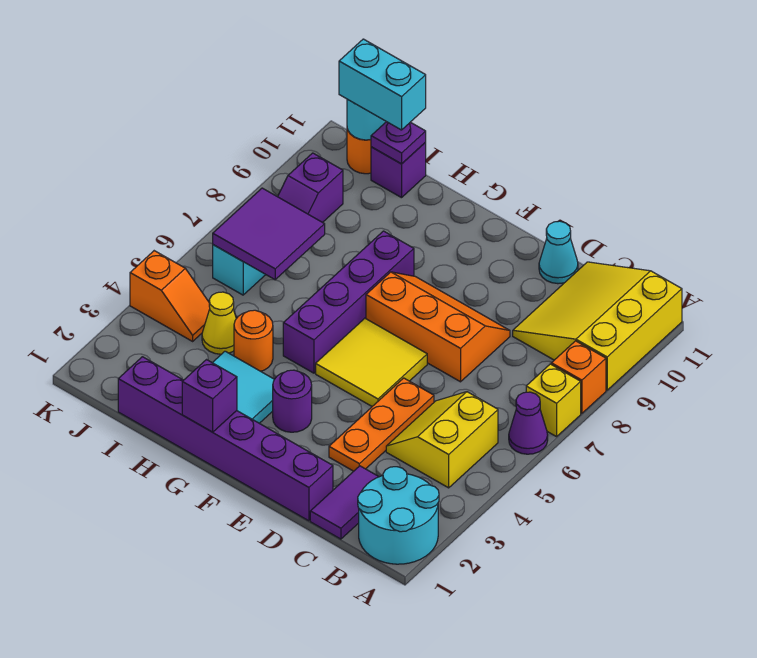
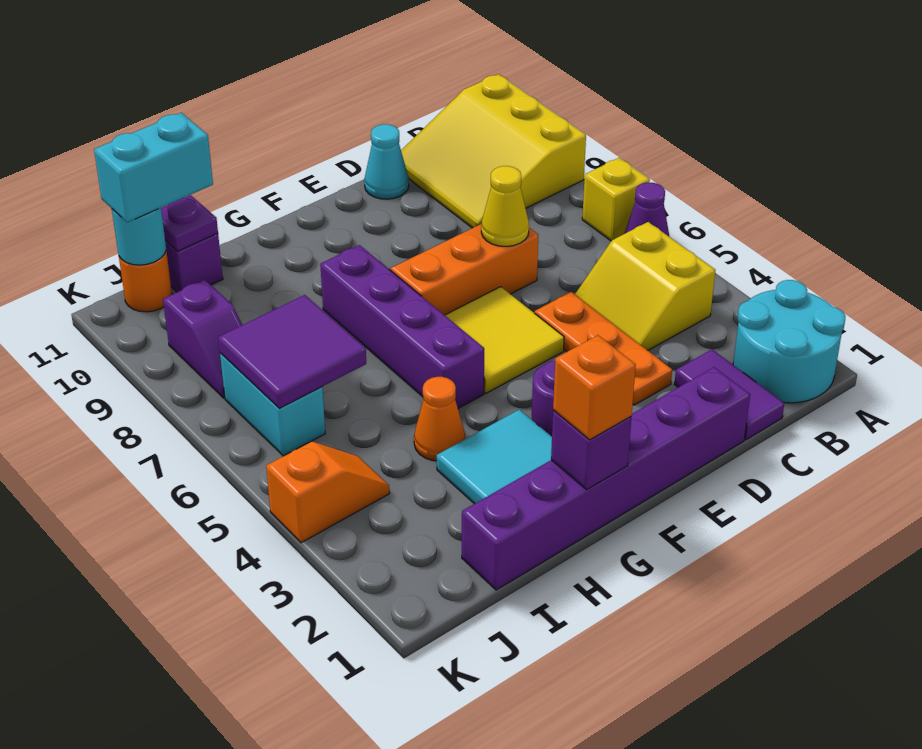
orange brick A8 level 1 -> orange brick G1 level 3
orange round brick H4 level 1 -> orange cone H4 level 1
yellow cone I4 level 1 -> yellow cone D7 level 2

